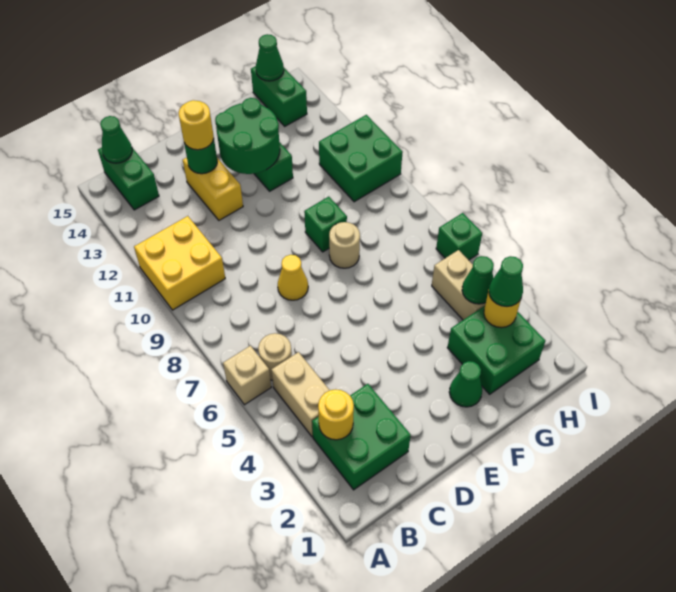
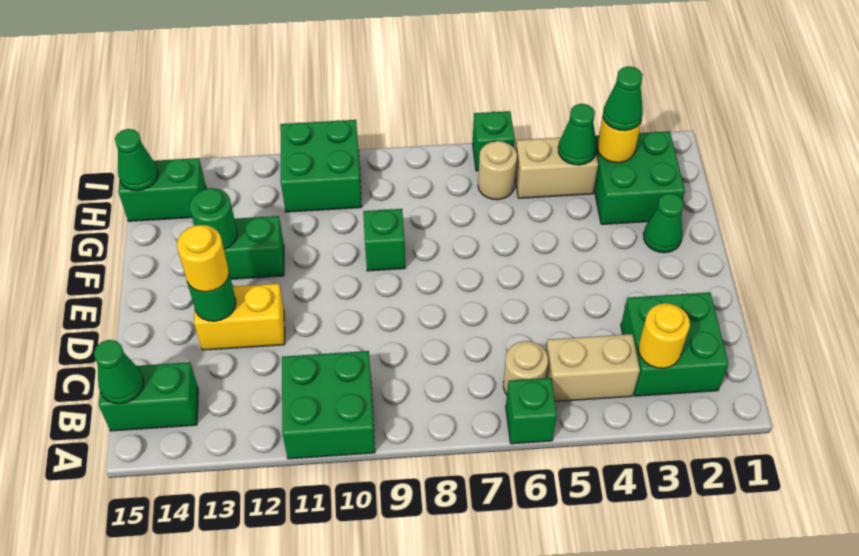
tan brick A6 level 1 -> green brick A6 level 1
yellow brick A10:B11 level 1 -> green brick A10:B11 level 1
yellow cone D8 level 1 -> none
green round brick E12:F13 level 2 -> green round brick F13 level 2
tan round brick F8 level 1 -> tan round brick H6 level 1

